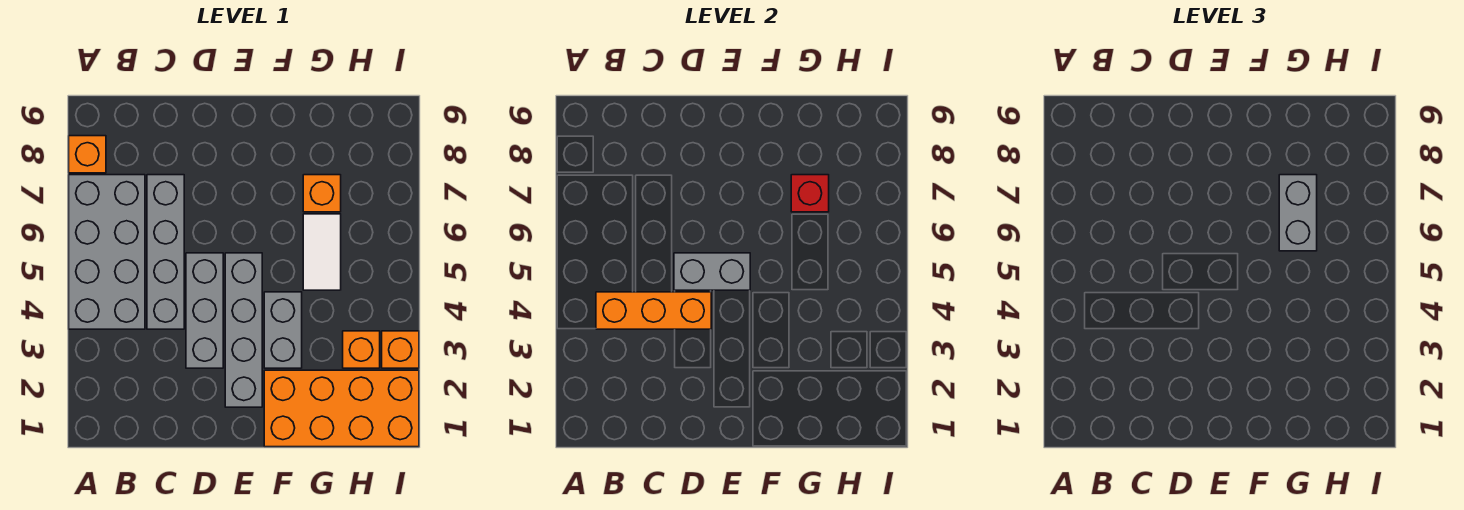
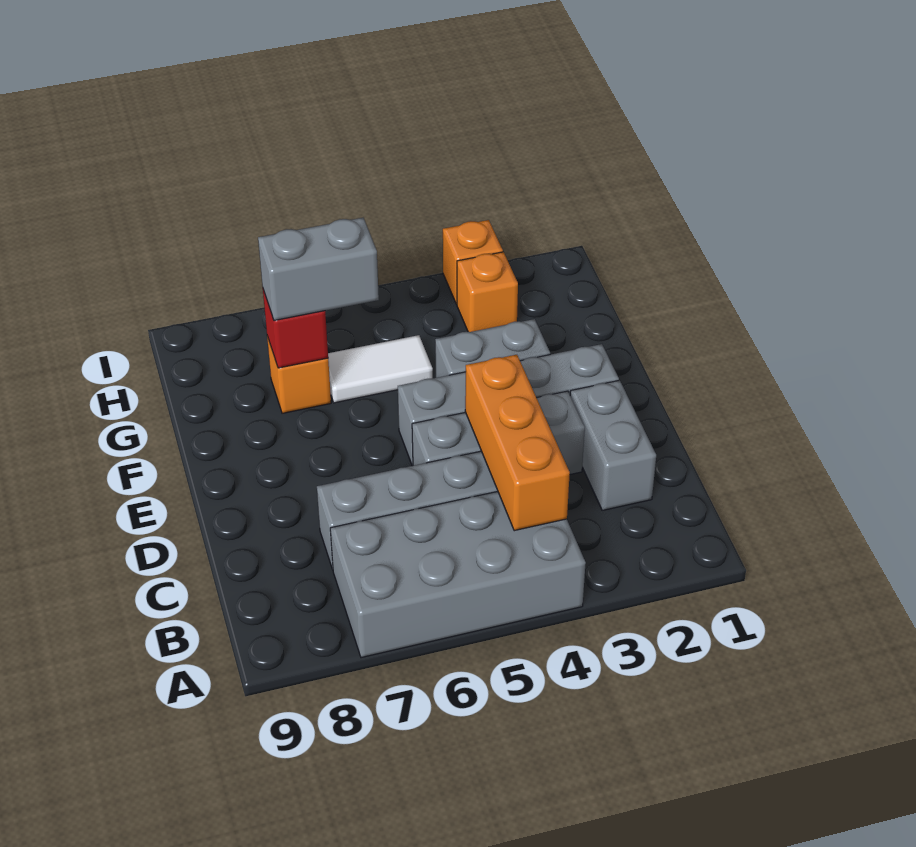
orange brick A8 level 1 -> none
grey brick D5:E5 level 2 -> grey brick C2:D2 level 1
orange brick F1:I2 level 1 -> none

